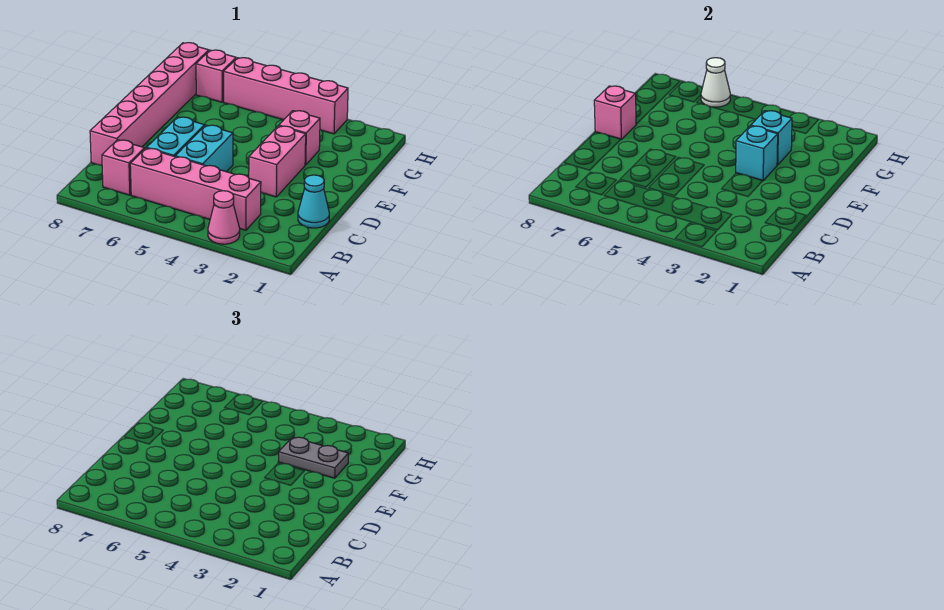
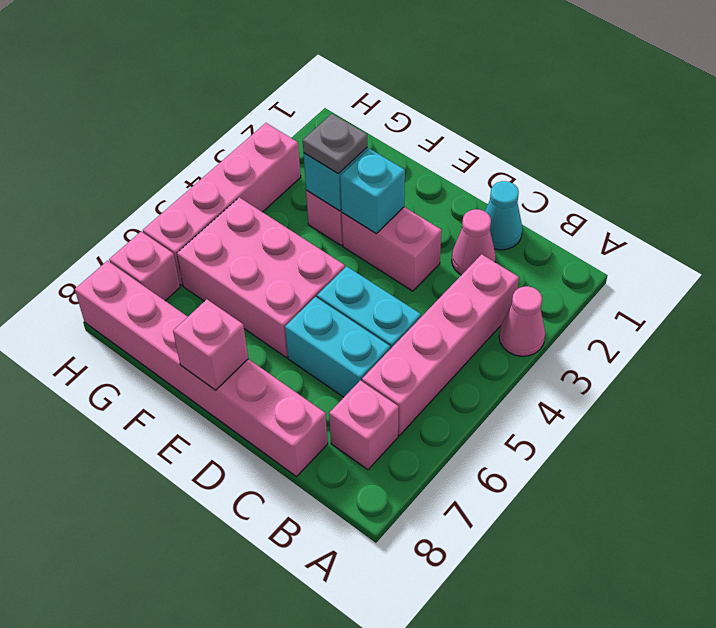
none -> pink cone C2 level 1
none -> pink brick E5:G6 level 1
grey plate F2:F3 level 3 -> grey plate F3 level 3
white cone H6 level 2 -> none

